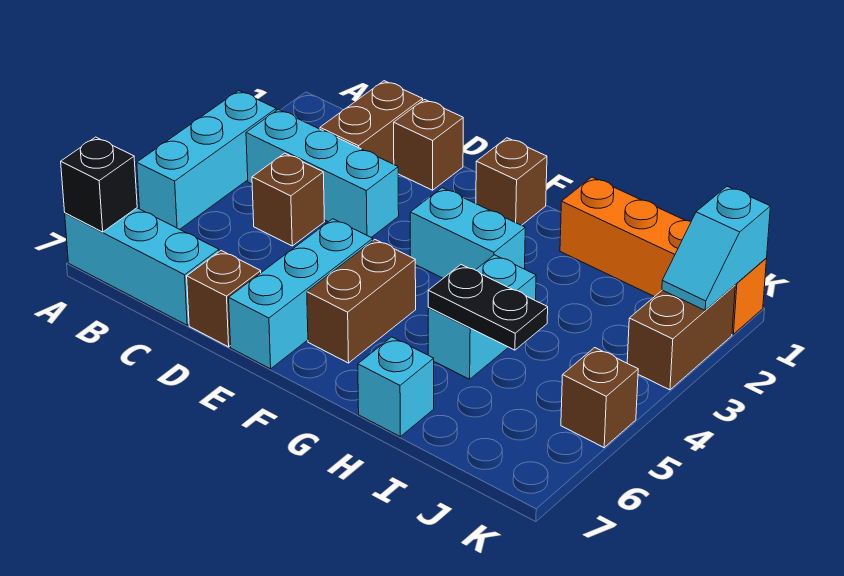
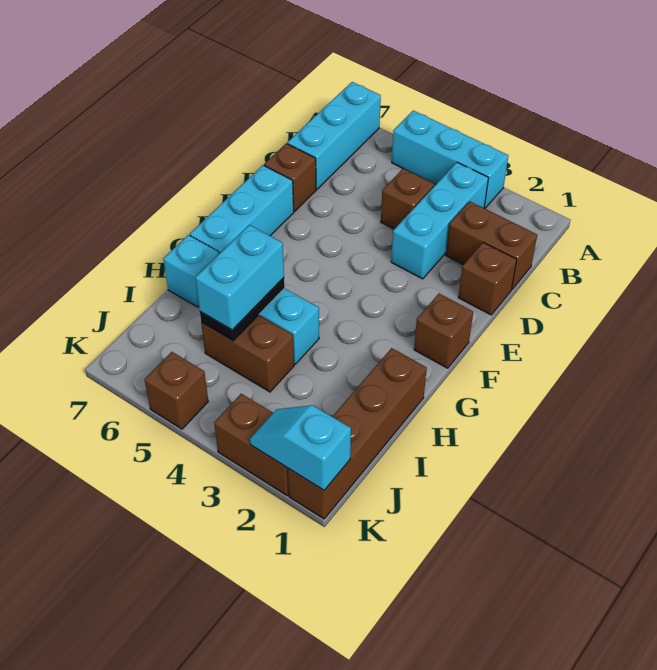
black brick A7 level 2 -> none
cyan brick E5:E7 level 1 -> cyan brick E7:G7 level 1
cyan brick F3:G3 level 1 -> cyan brick H5:I5 level 3
brown brick F5:F6 level 1 -> brown brick I4:I5 level 1
orange brick H1:K1 level 1 -> brown brick H1:K1 level 1

